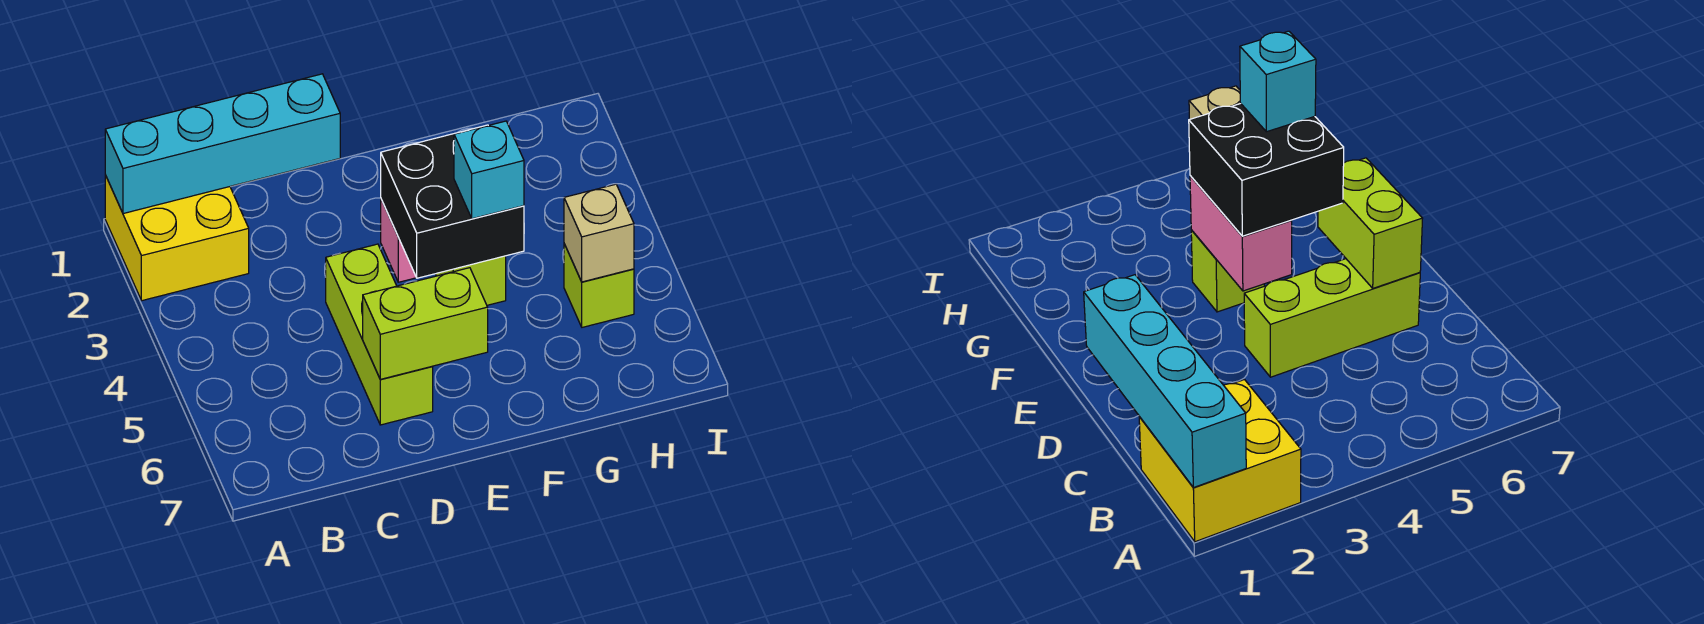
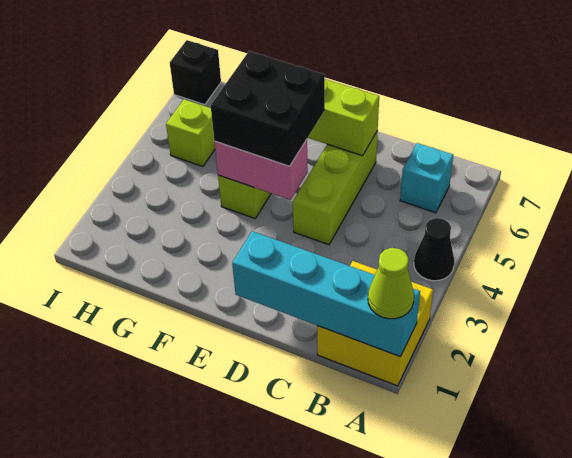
none -> lime cone A1 level 3
none -> black cone A4 level 1
cyan brick F5 level 4 -> cyan brick B6 level 1
tan brick H5 level 2 -> none
none -> black brick I7 level 1

